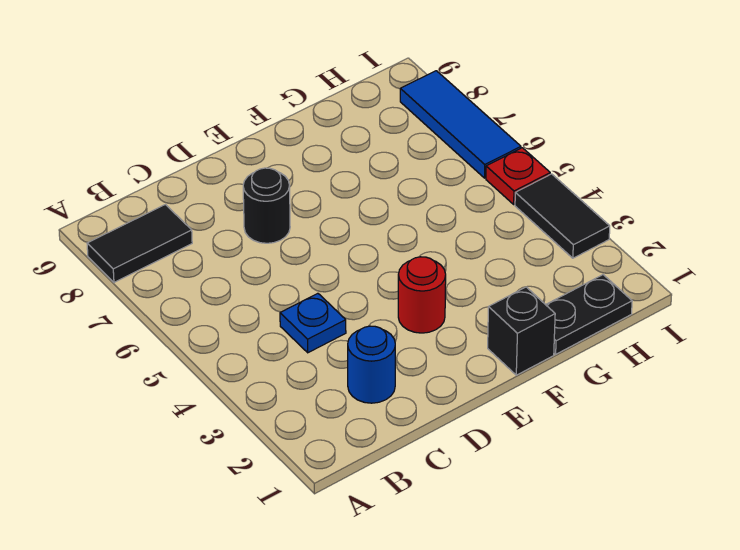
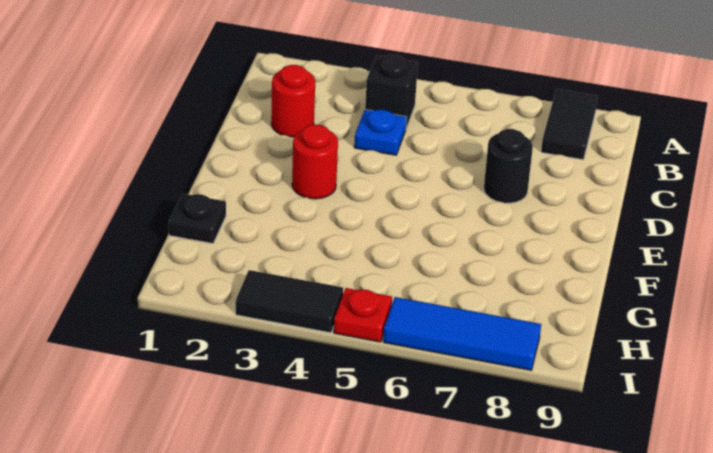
blue round brick C2 level 1 -> red round brick C2 level 1
black brick F1 level 1 -> black brick B4 level 1
black plate G1:H1 level 1 -> black plate G1 level 1

